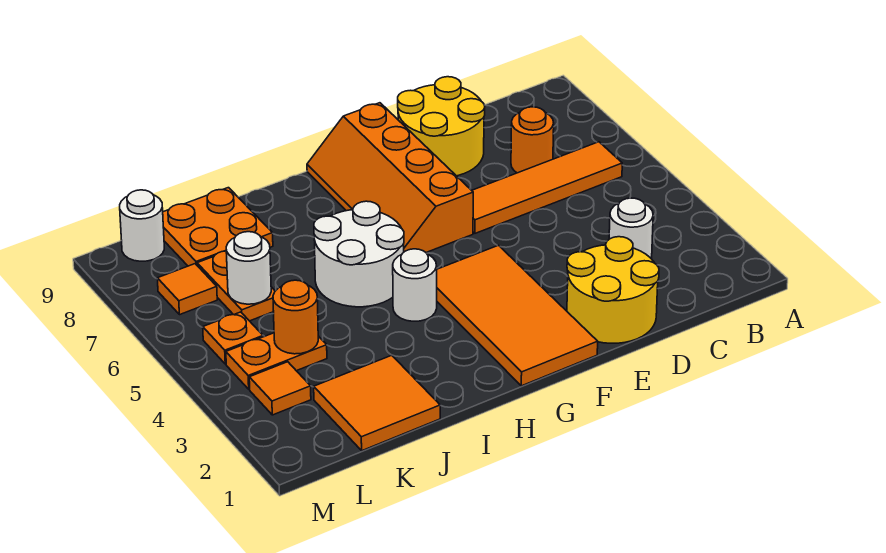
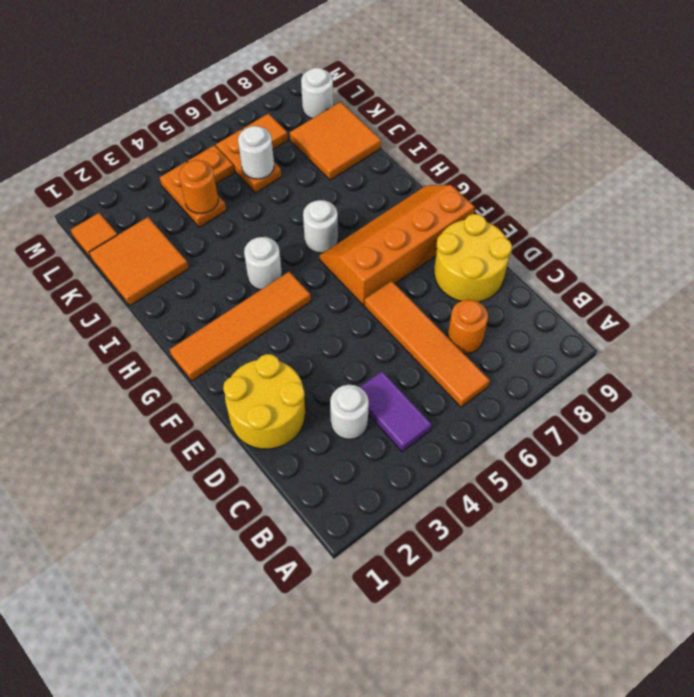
none -> purple tile B4:C4 level 1
orange tile F1:G4 level 1 -> orange tile G1:G4 level 1
white round brick H5:I6 level 1 -> white round brick H6 level 1
orange plate J8:K9 level 1 -> orange tile J8:K9 level 1
orange plate K6:K7 level 1 -> orange plate K6:L6 level 1
orange tile L3 level 1 -> orange tile L1 level 1

